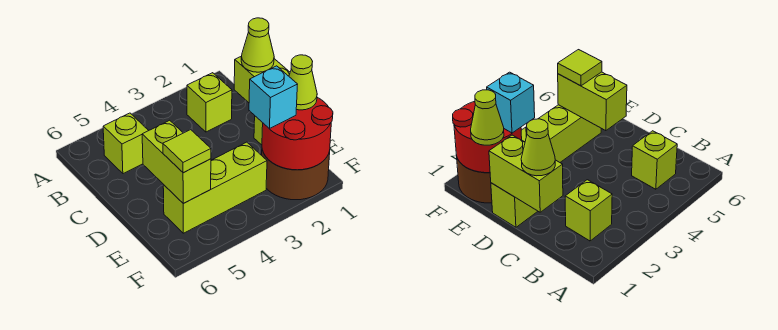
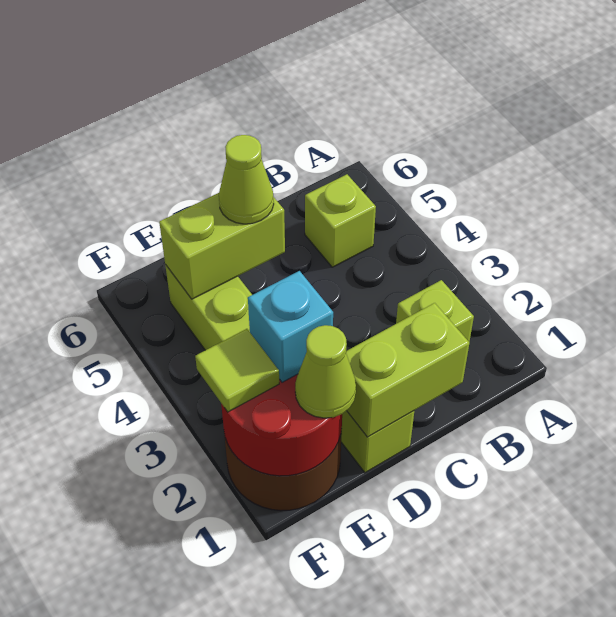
lime cone C1 level 3 -> lime cone D5 level 3
lime tile E5 level 3 -> lime tile F2 level 3

